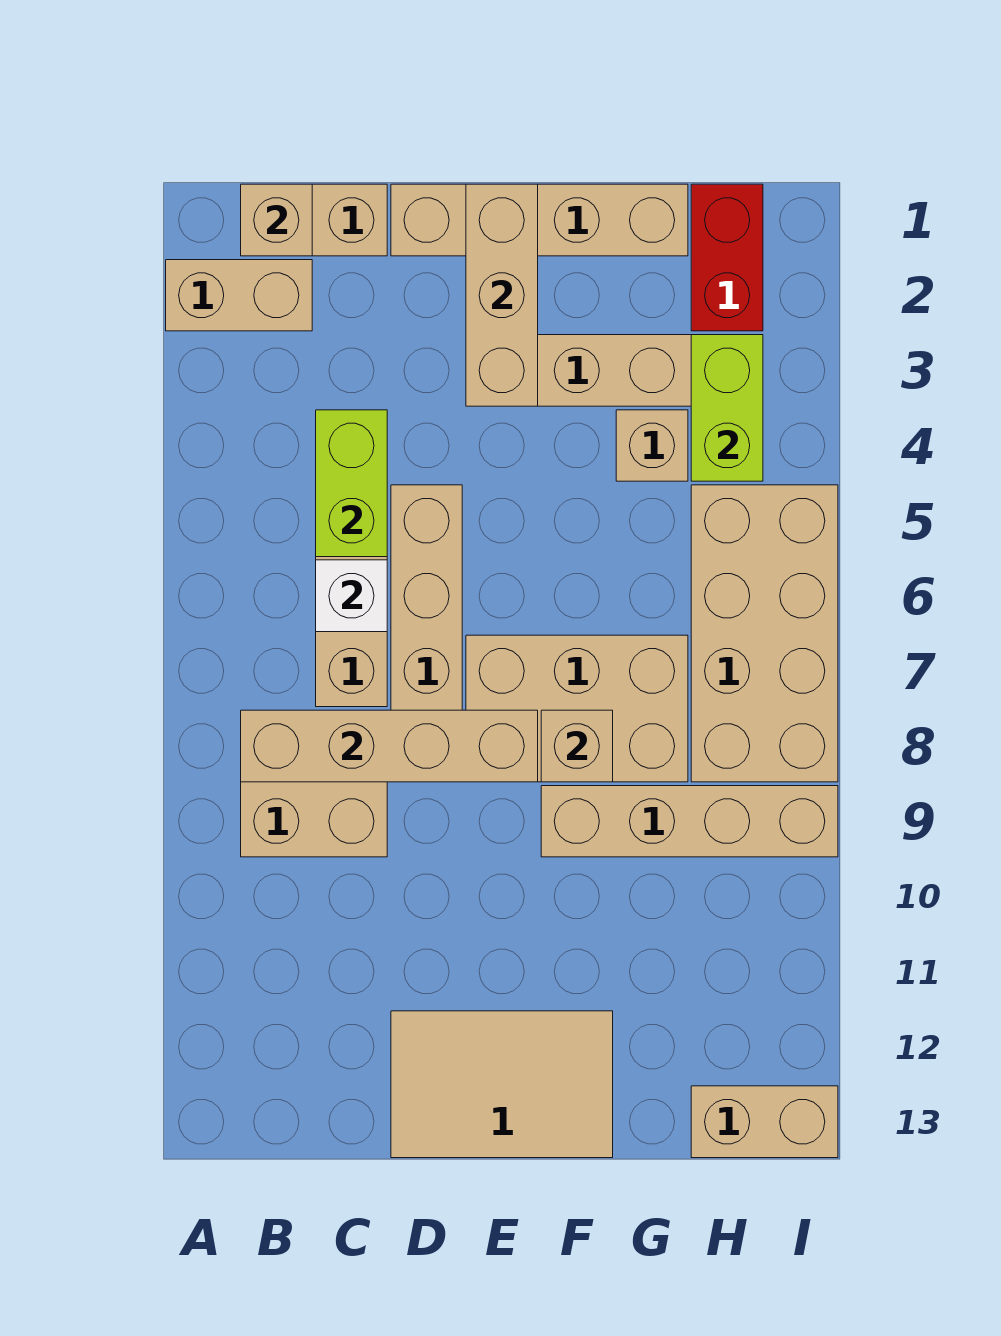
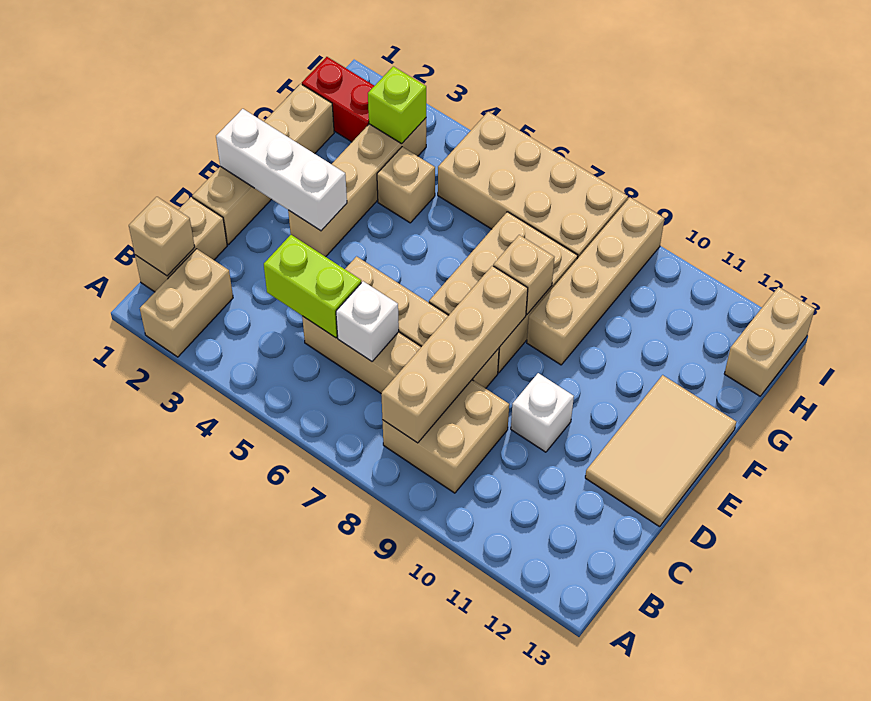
none -> white brick D10 level 1
tan brick E1:E3 level 2 -> white brick E1:E3 level 2
lime brick H3:H4 level 2 -> lime brick H3 level 2

